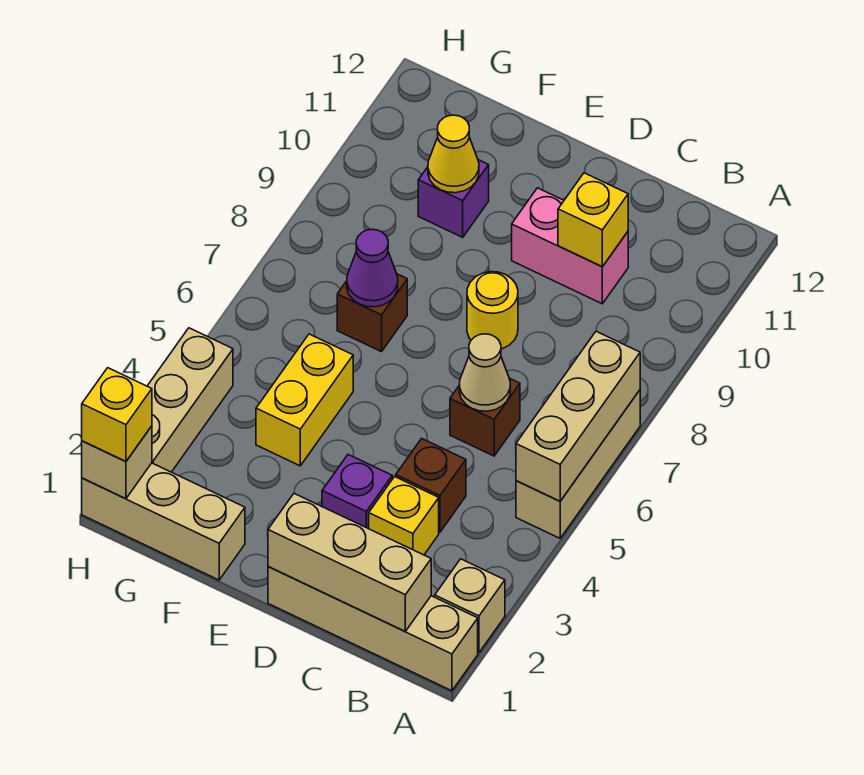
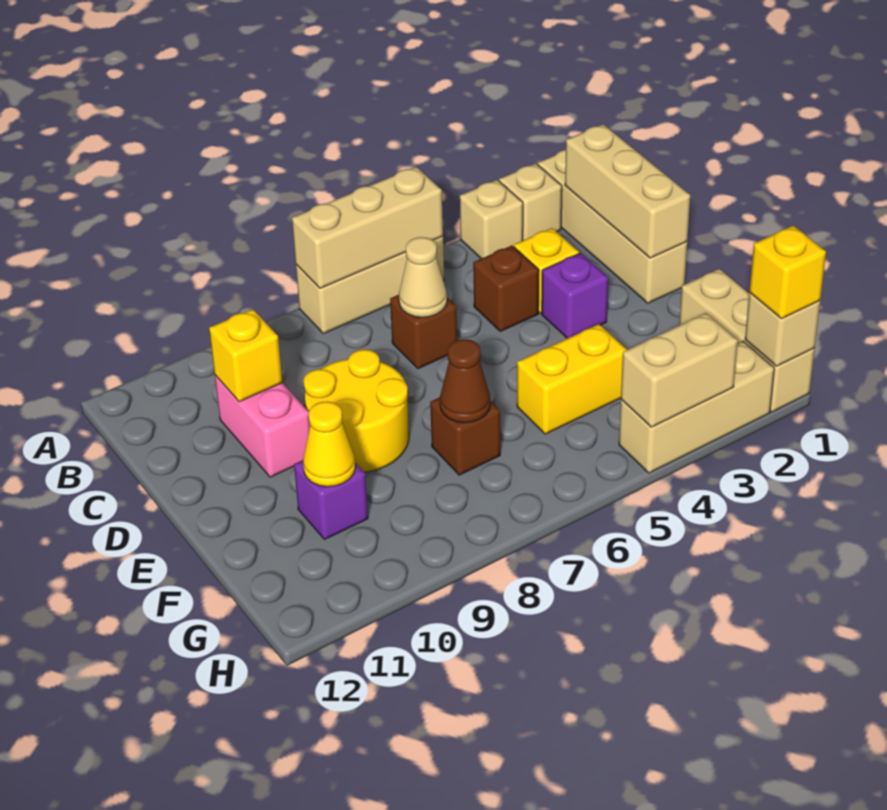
none -> tan brick A3 level 1
yellow round brick D8 level 1 -> yellow round brick D8:E9 level 1
purple cone F7 level 2 -> brown cone F7 level 2
none -> tan brick H3:H4 level 2

